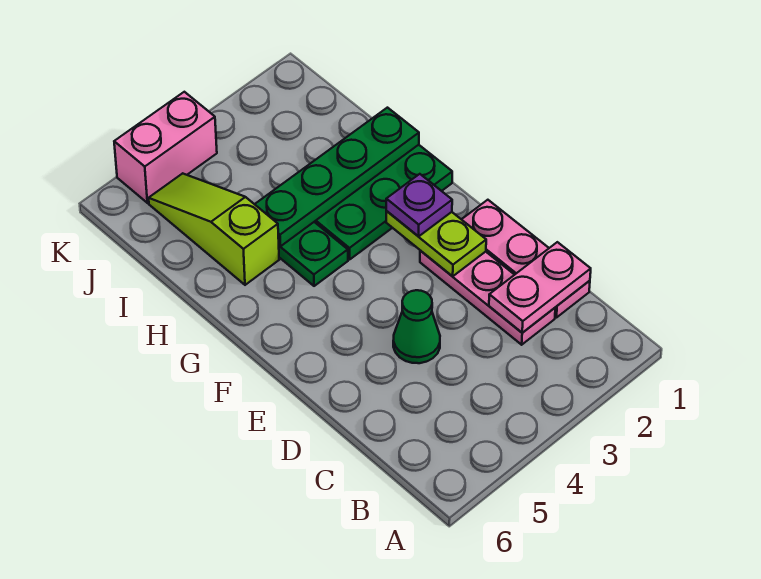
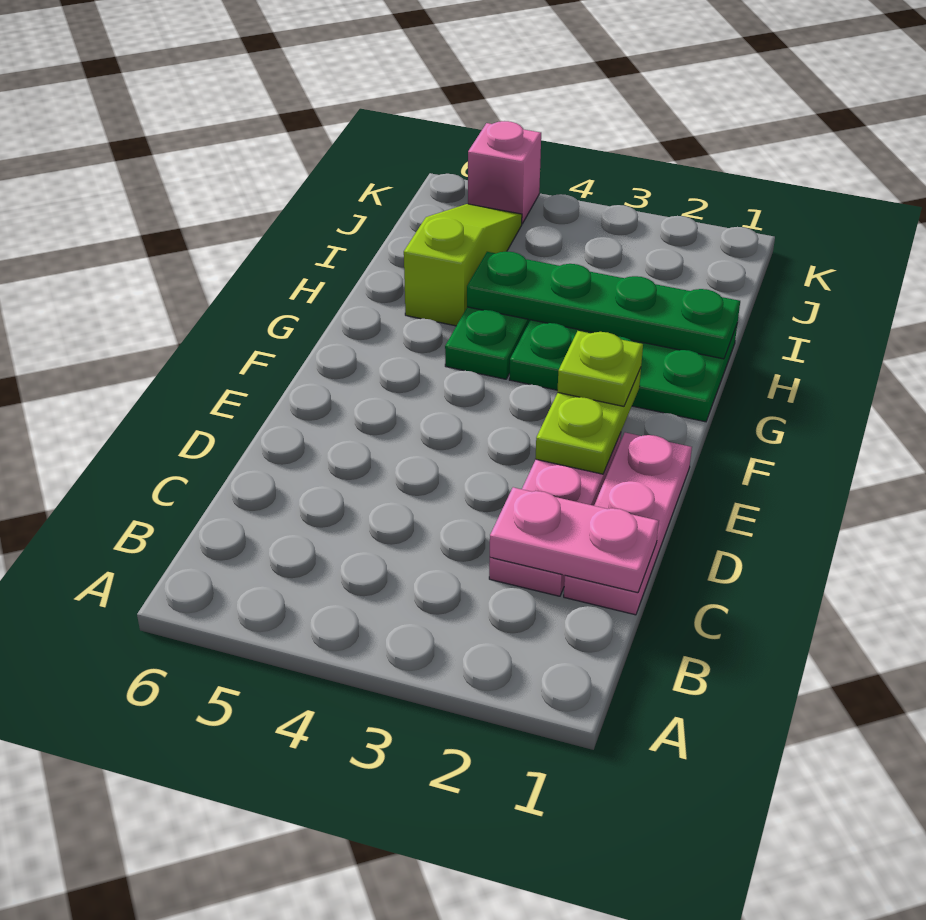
green cone D4 level 1 -> none
purple plate F2 level 3 -> lime plate F2 level 3
pink brick K4:K5 level 1 -> pink brick K5 level 1

